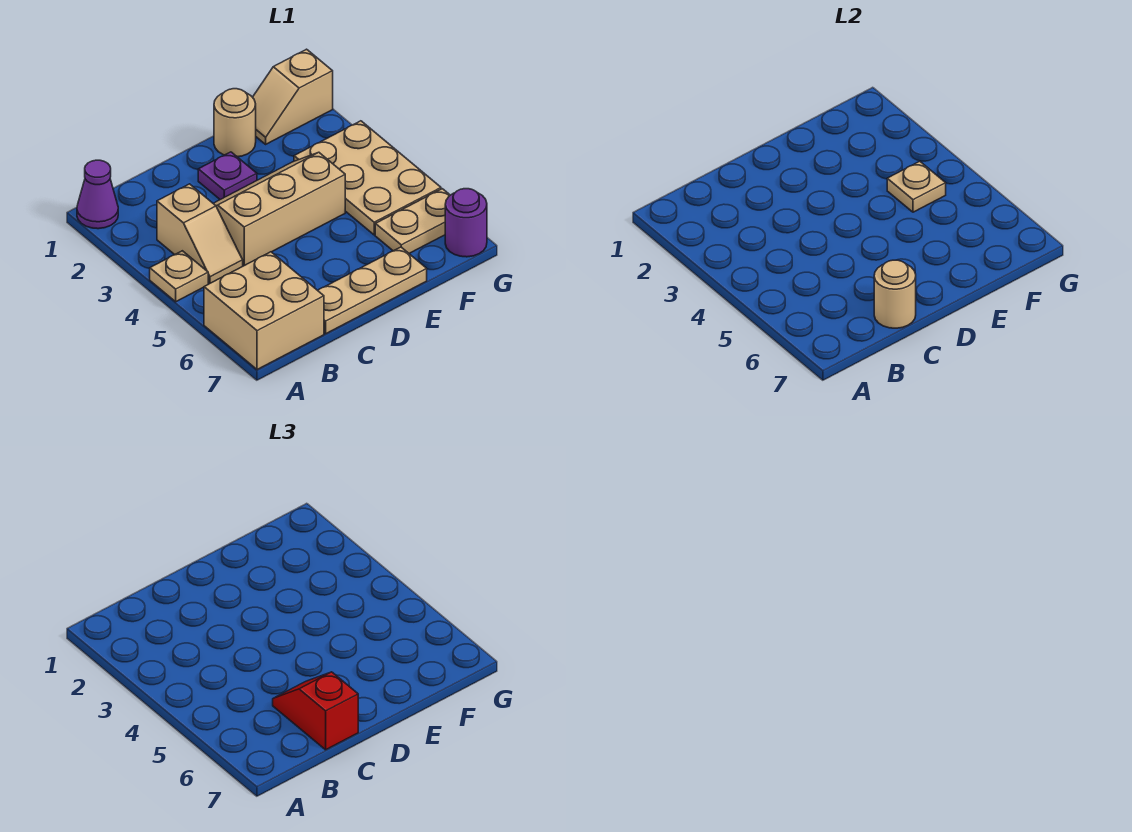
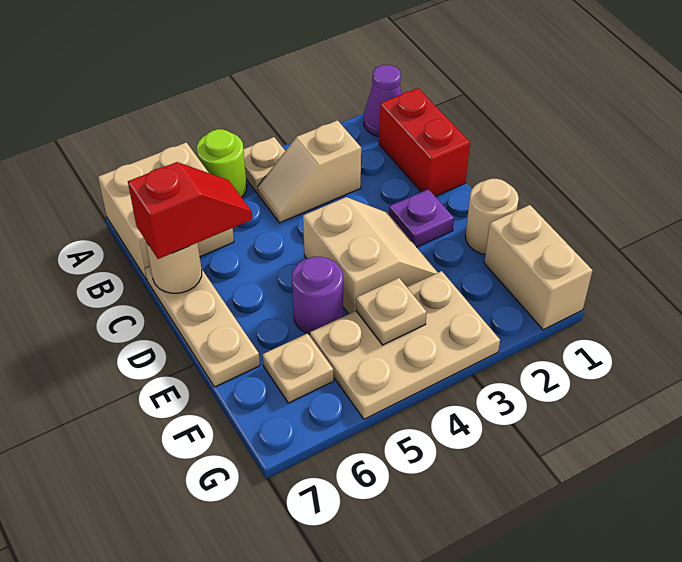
none -> lime round brick A5 level 1
none -> red brick B1:C1 level 1
tan slope C3:E4 level 1 top 4 -> tan slope D3:E4 level 1 top 4
tan slope F1:G1 level 1 top G -> tan brick F1:G1 level 1
tan plate F6:G6 level 1 -> tan plate F6 level 1
purple round brick G7 level 1 -> purple round brick E5 level 1

